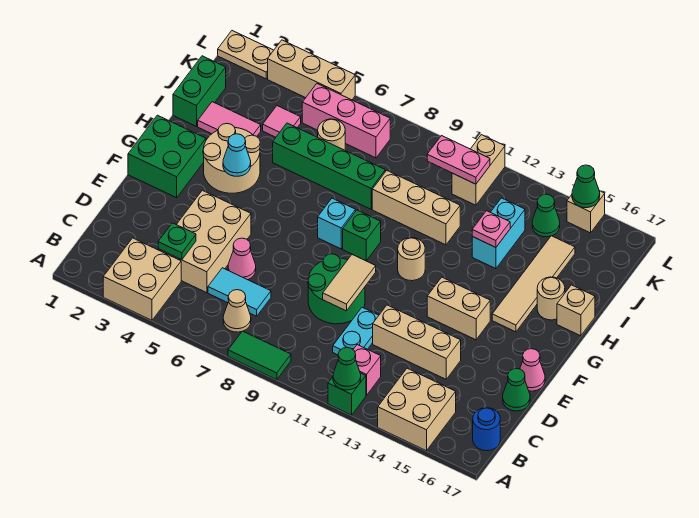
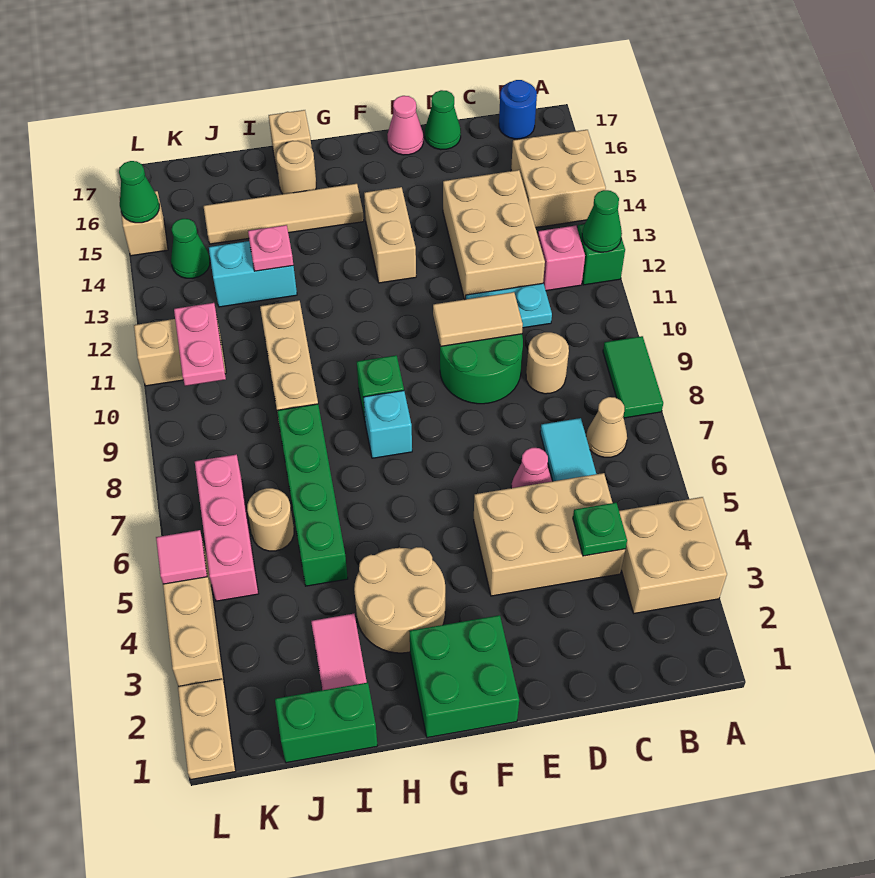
tan brick D12:D14 level 1 -> tan brick C12:D14 level 1
cyan cone G4 level 2 -> none
tan round brick G11 level 1 -> tan round brick C9 level 1
pink tile J4 level 1 -> pink tile L5 level 2

